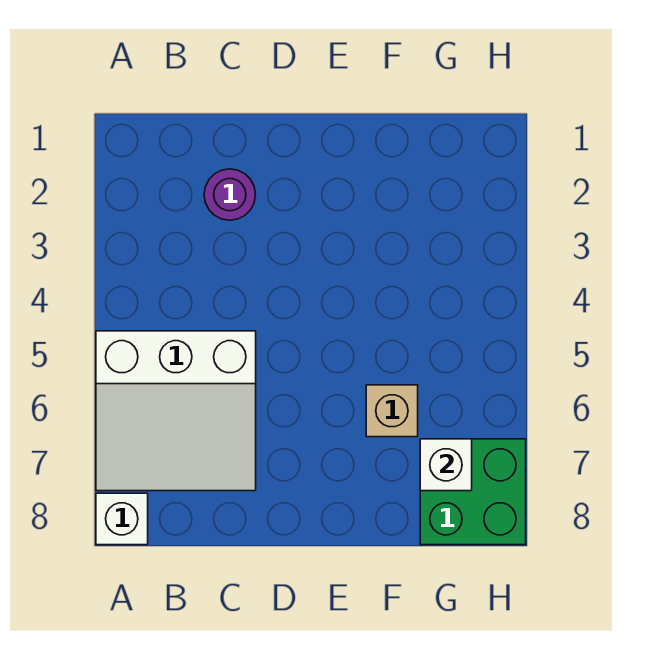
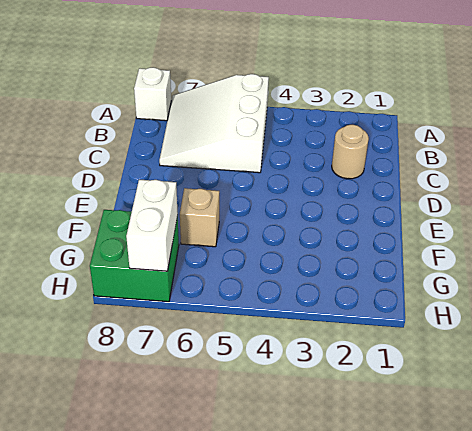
purple round brick C2 level 1 -> tan round brick C2 level 1
white brick G7 level 2 -> white brick G7:H7 level 2

